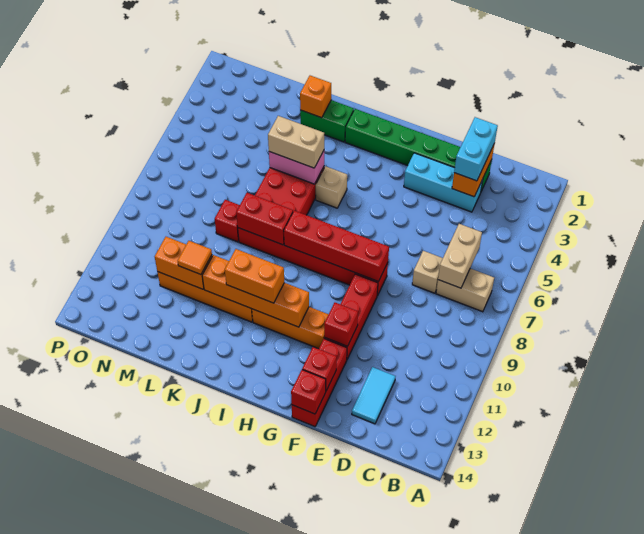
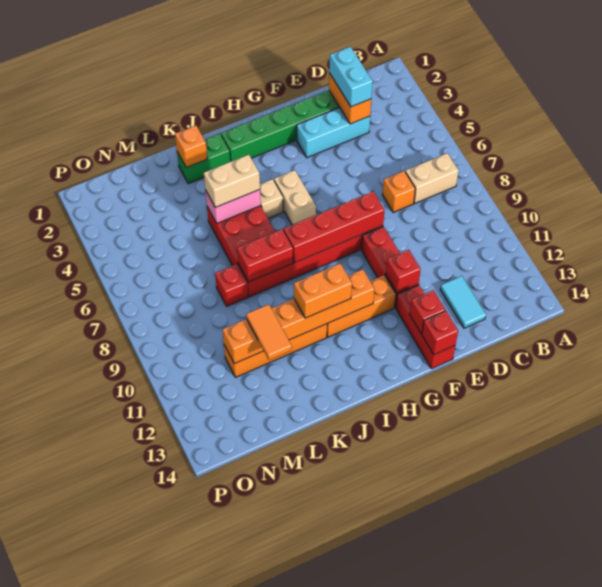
tan brick C6:C7 level 2 -> tan brick H5:H6 level 1
tan brick D7 level 1 -> orange brick D7 level 1
orange tile L11 level 3 -> orange tile L11:L12 level 3

